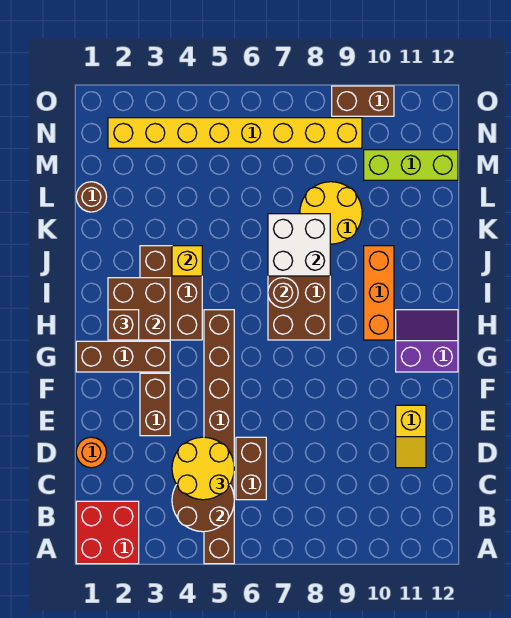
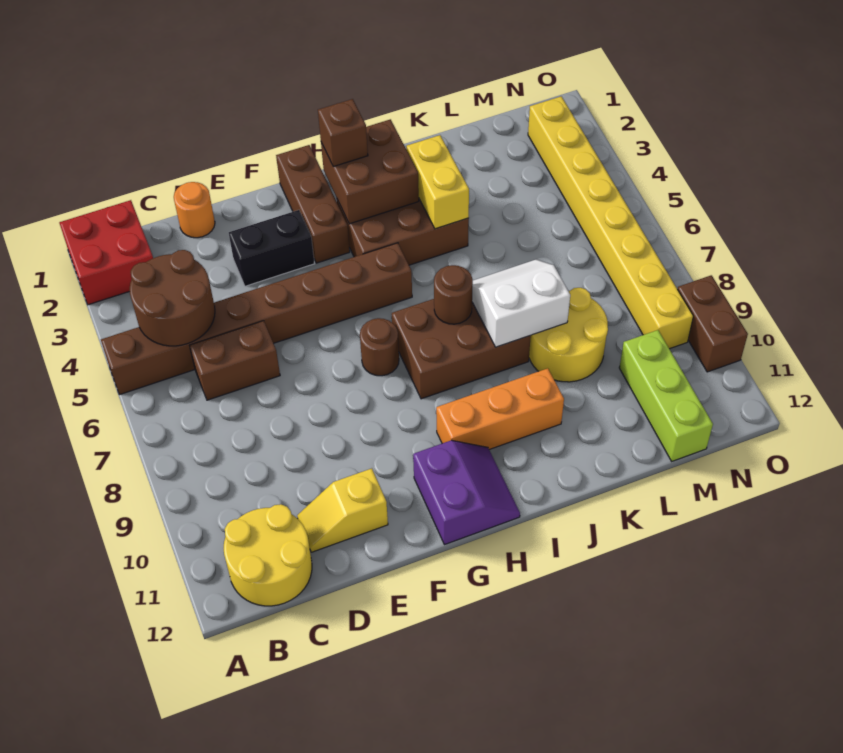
yellow round brick C4:D5 level 3 -> yellow round brick B11:C12 level 1
brown brick E3:F3 level 1 -> black brick E3:F3 level 1
yellow brick J4 level 2 -> yellow brick J3:J4 level 2
white brick J7:K8 level 2 -> white slope J7:K8 level 2 top 8
brown round brick L1 level 1 -> brown round brick G7 level 1

